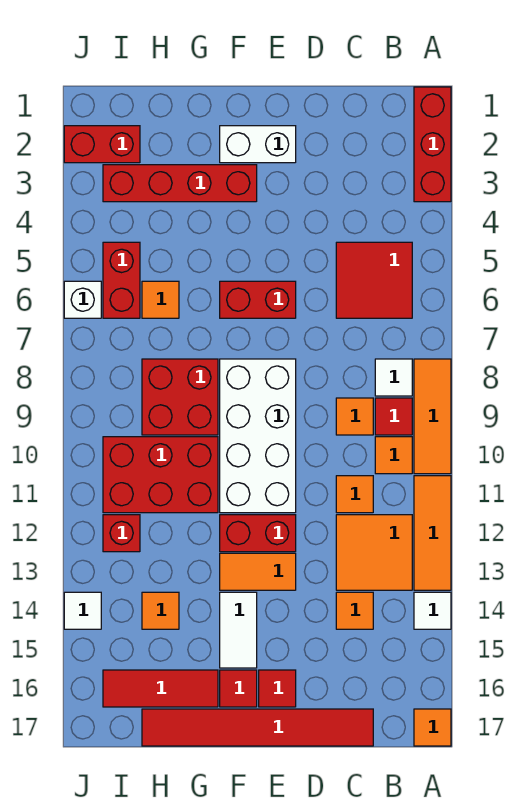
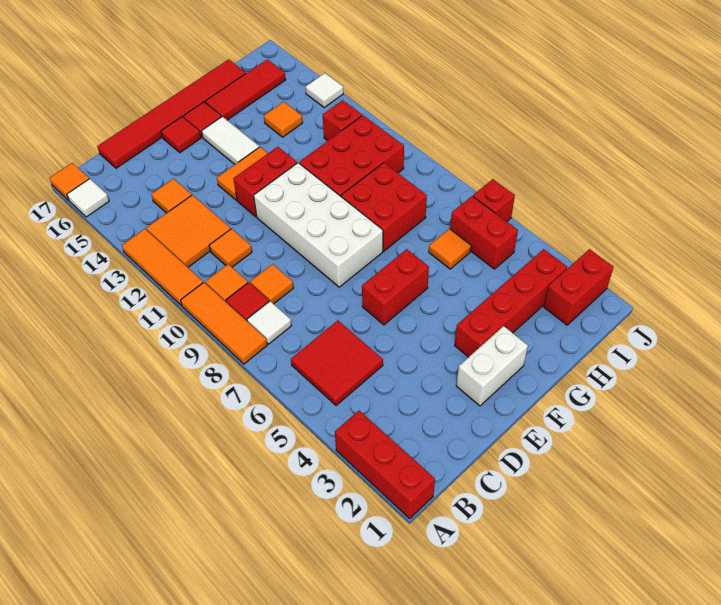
white tile A14 level 1 -> white tile A16 level 1
white brick J6 level 1 -> red brick J6 level 1

